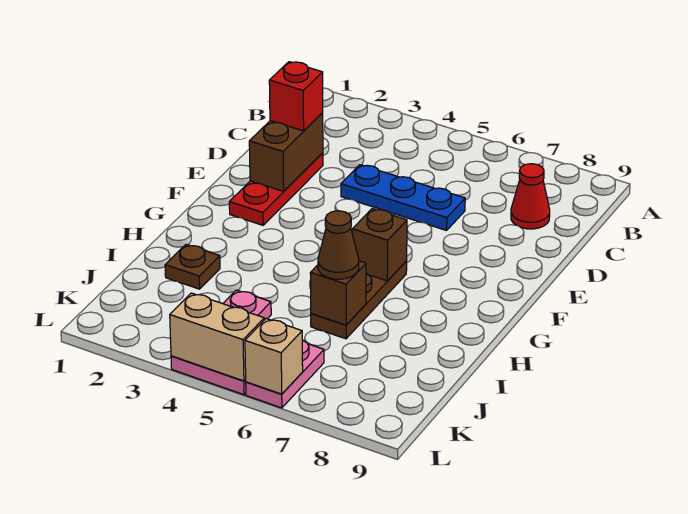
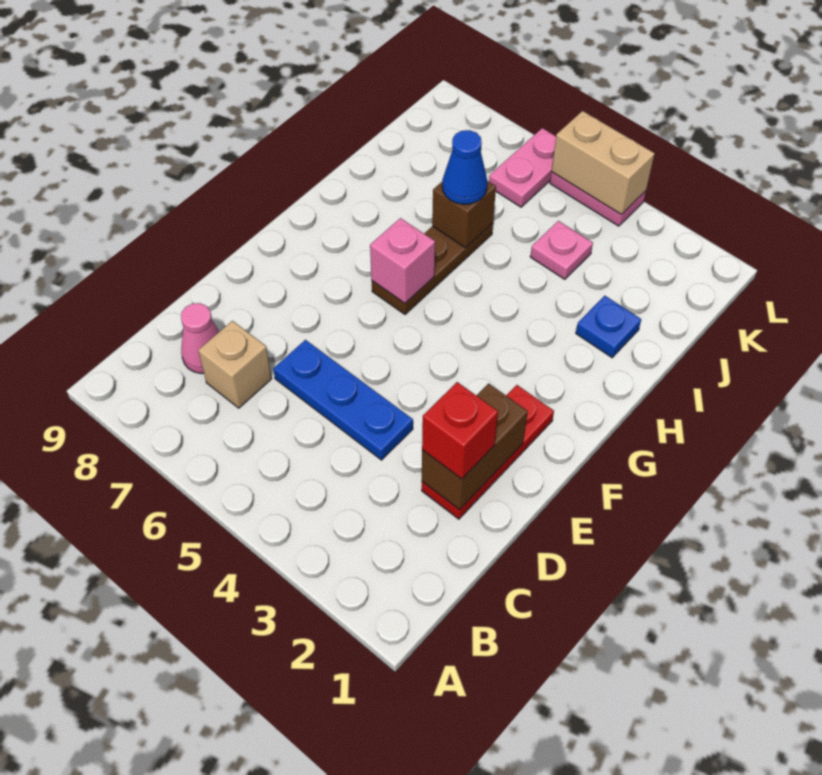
red cone C8 level 1 -> pink cone C8 level 1
brown brick G6 level 2 -> pink brick G6 level 2
brown plate I2 level 1 -> blue plate I2 level 1
brown cone I6 level 3 -> blue cone I6 level 3
tan brick L6 level 2 -> tan brick C7 level 1

